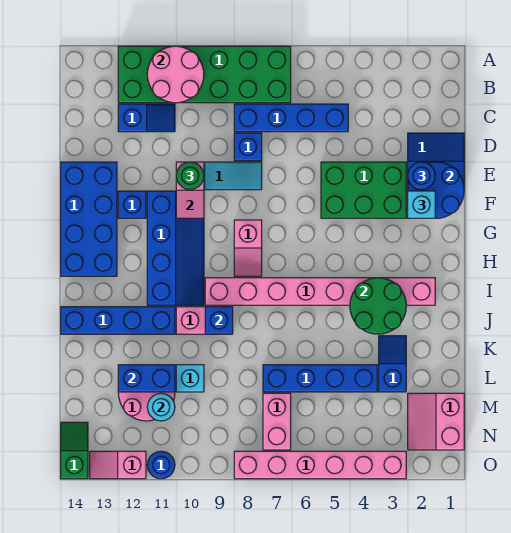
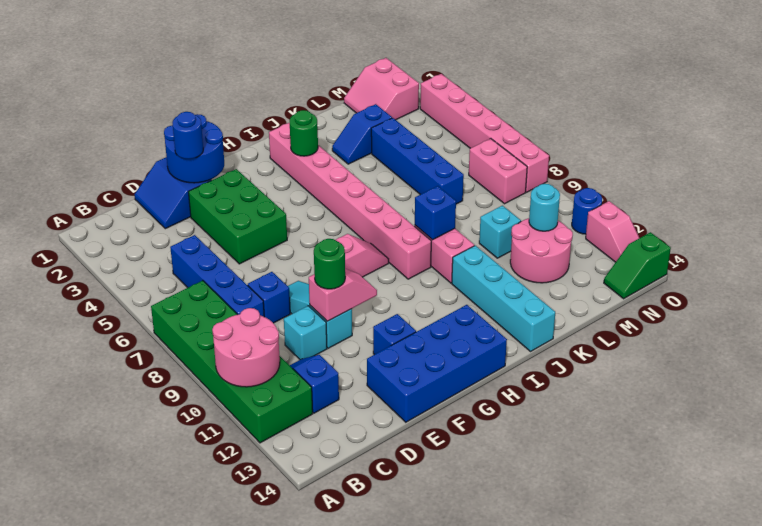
cyan brick F2 level 3 -> cyan brick D10 level 1
blue slope F10:I11 level 1 top 11 -> none
green round brick I3:J4 level 2 -> green round brick I3 level 2
blue brick J11:J14 level 1 -> cyan brick J11:J14 level 1
blue brick L11:L12 level 2 -> none
pink slope M1:N2 level 1 top 1 -> pink slope M1:N2 level 1 top N
pink brick M7:N7 level 1 -> pink brick N7:N8 level 1

